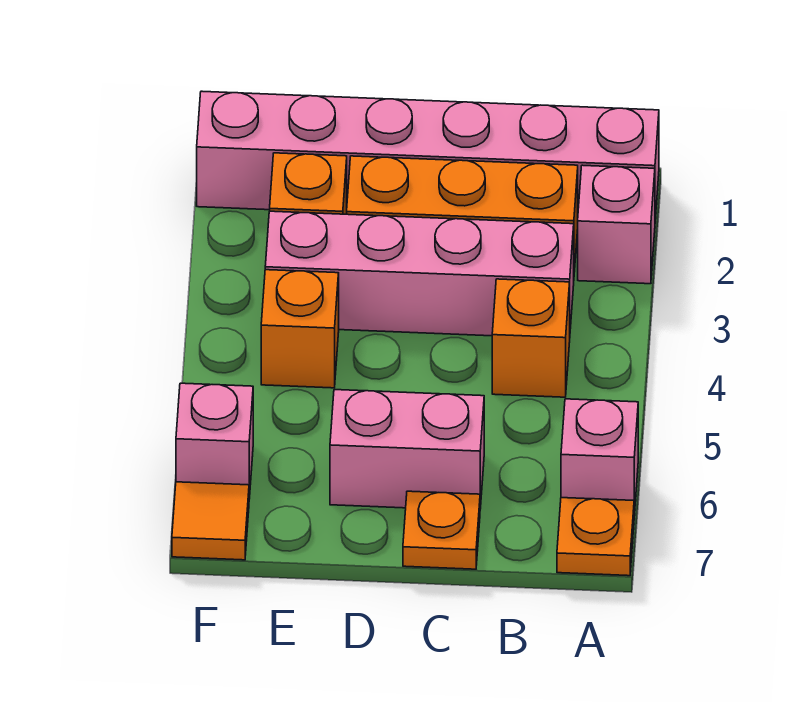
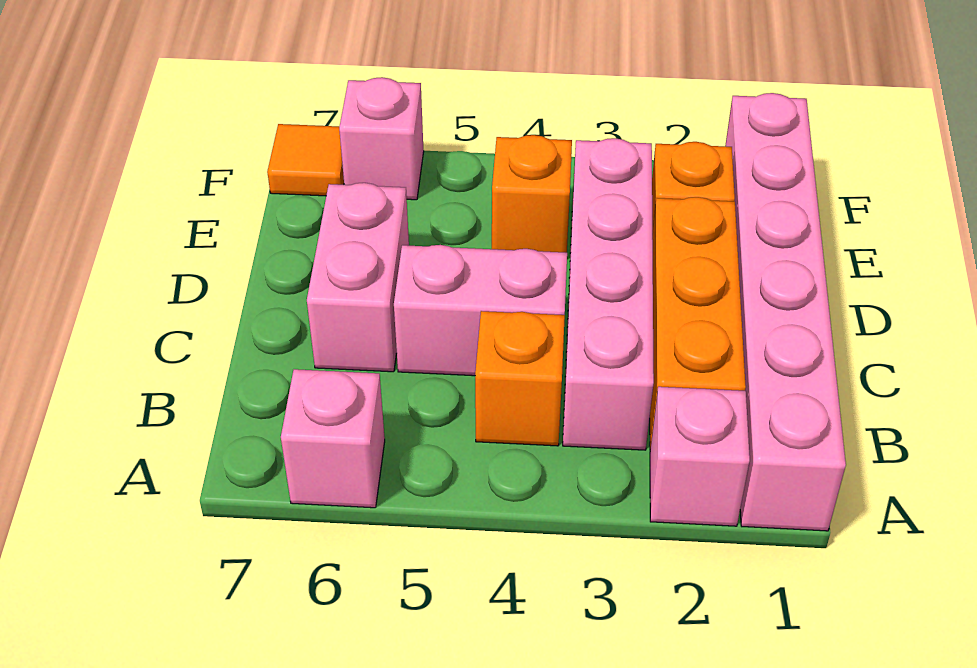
orange plate A7 level 1 -> none
none -> pink brick C4:C5 level 1
orange plate C7 level 1 -> none

